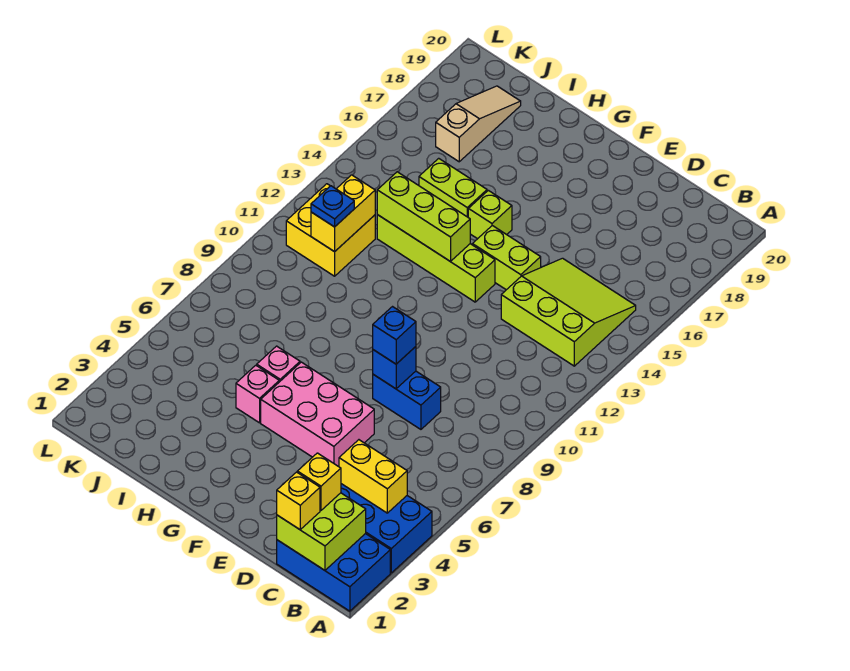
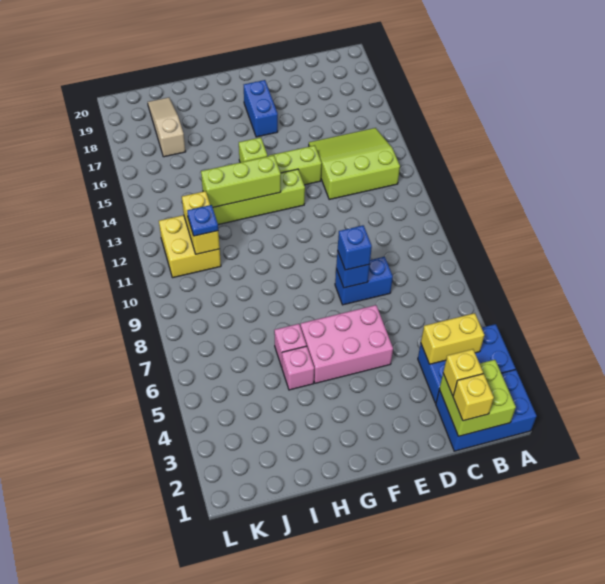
none -> blue brick F17:F18 level 1
lime brick H15:I15 level 1 -> none

